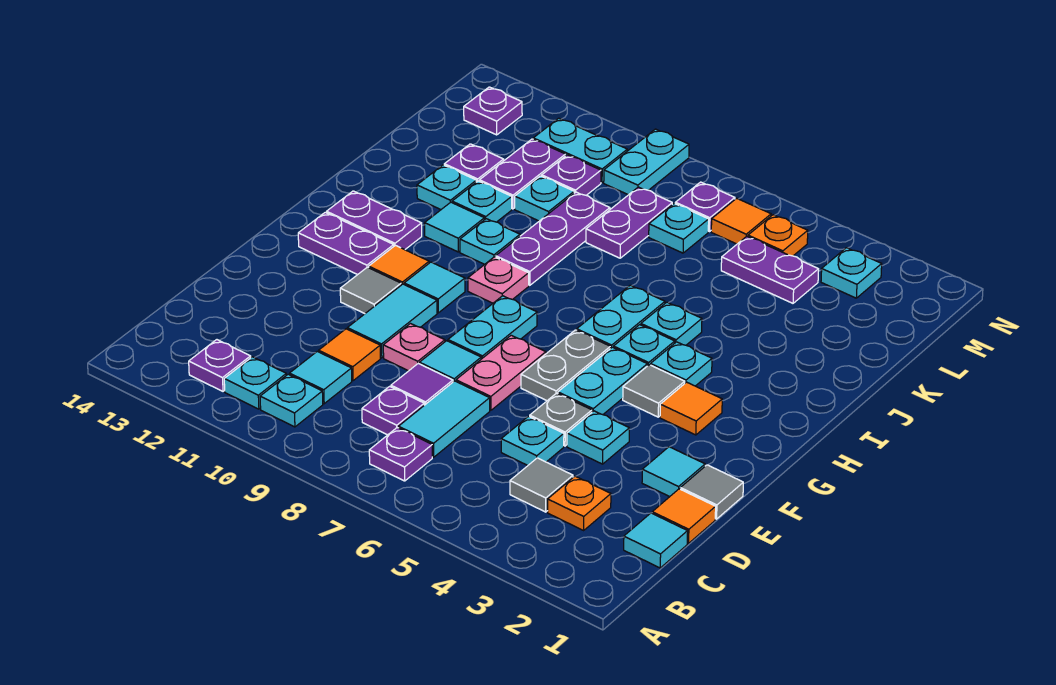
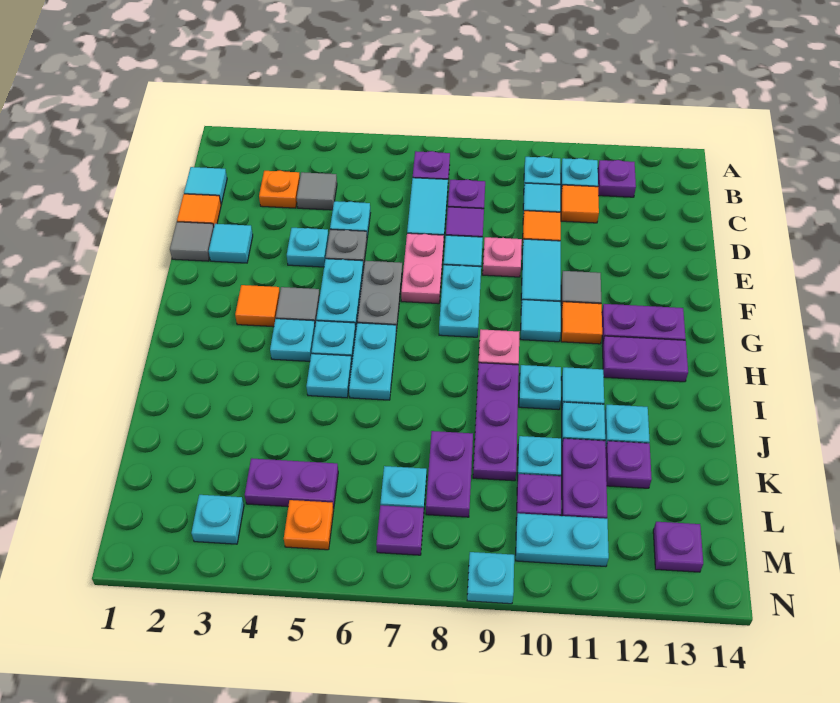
orange tile M6 level 1 -> orange tile C11 level 1
cyan plate M9:N9 level 1 -> cyan plate N9 level 1

